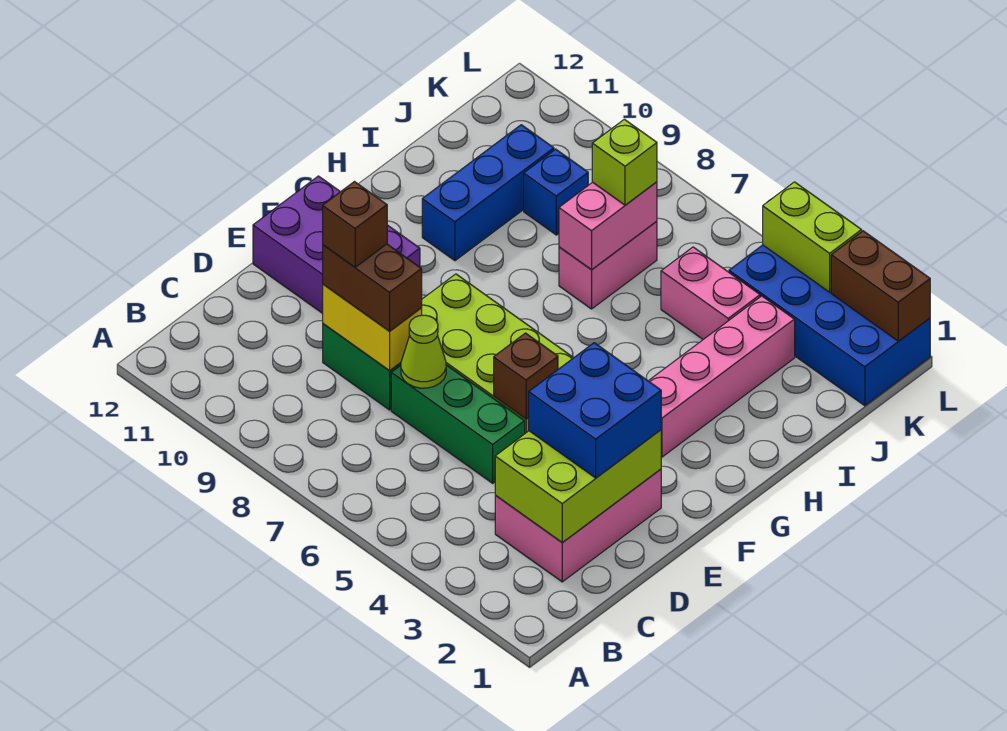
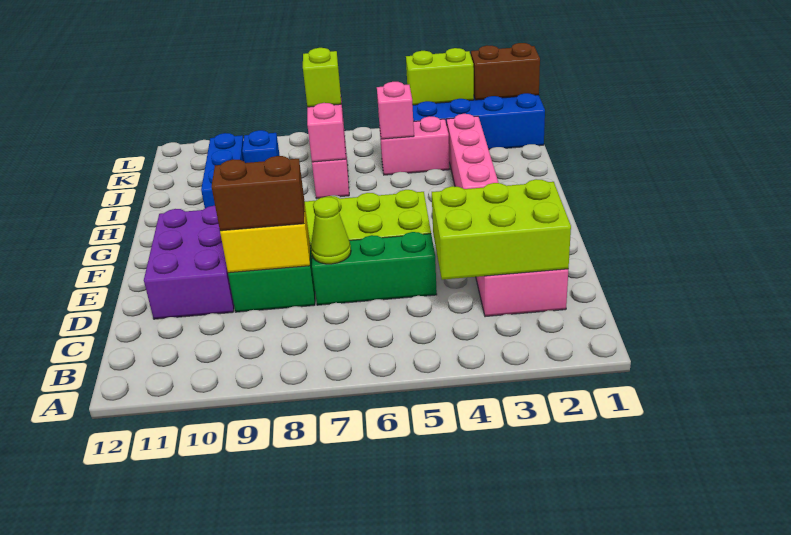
lime brick C2:E3 level 2 -> lime brick C2:D4 level 2
blue brick D2:E3 level 3 -> none
brown brick D9 level 4 -> none
brown brick E5 level 2 -> none
purple brick E10:F12 level 1 -> purple brick D10:F11 level 1
none -> pink brick J5 level 2

